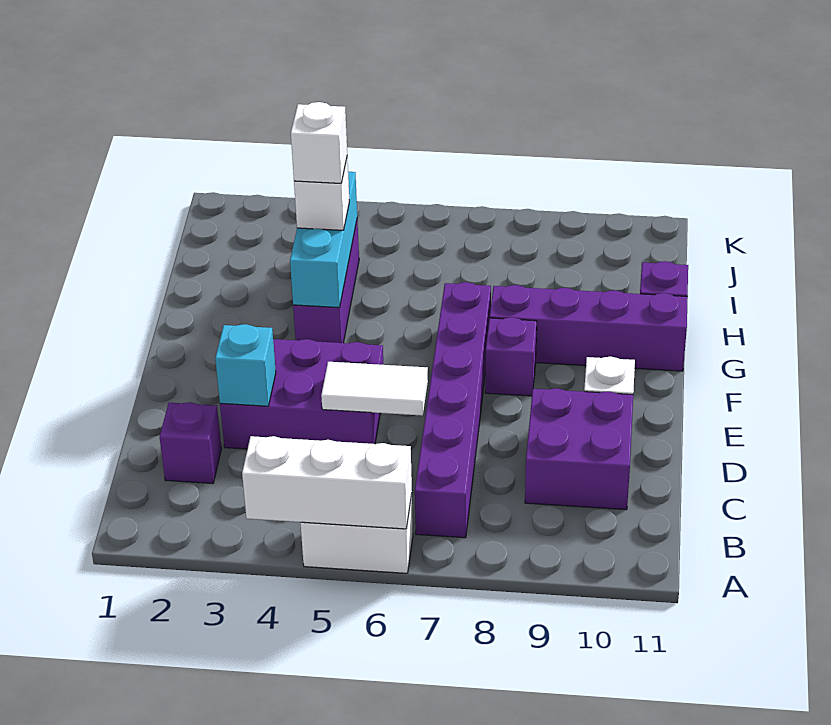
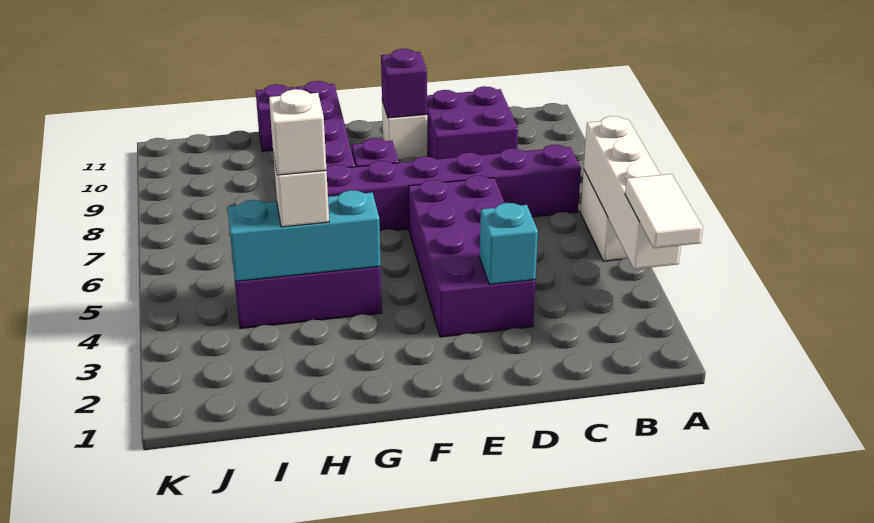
white brick A4:A6 level 2 -> white brick A3:A6 level 2
purple brick C2 level 1 -> purple brick E10 level 2
purple brick D3:E5 level 1 -> purple brick D3:E6 level 1
white tile D5:D6 level 2 -> white tile A2:A3 level 3

